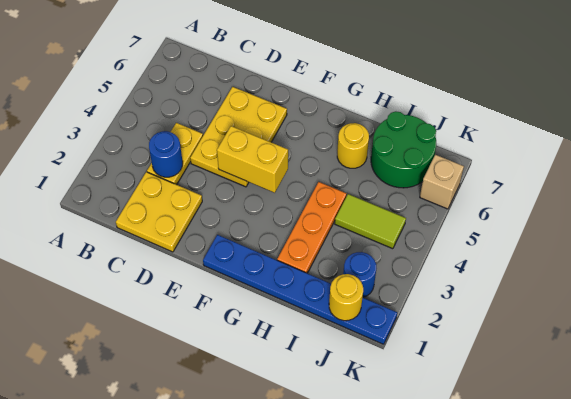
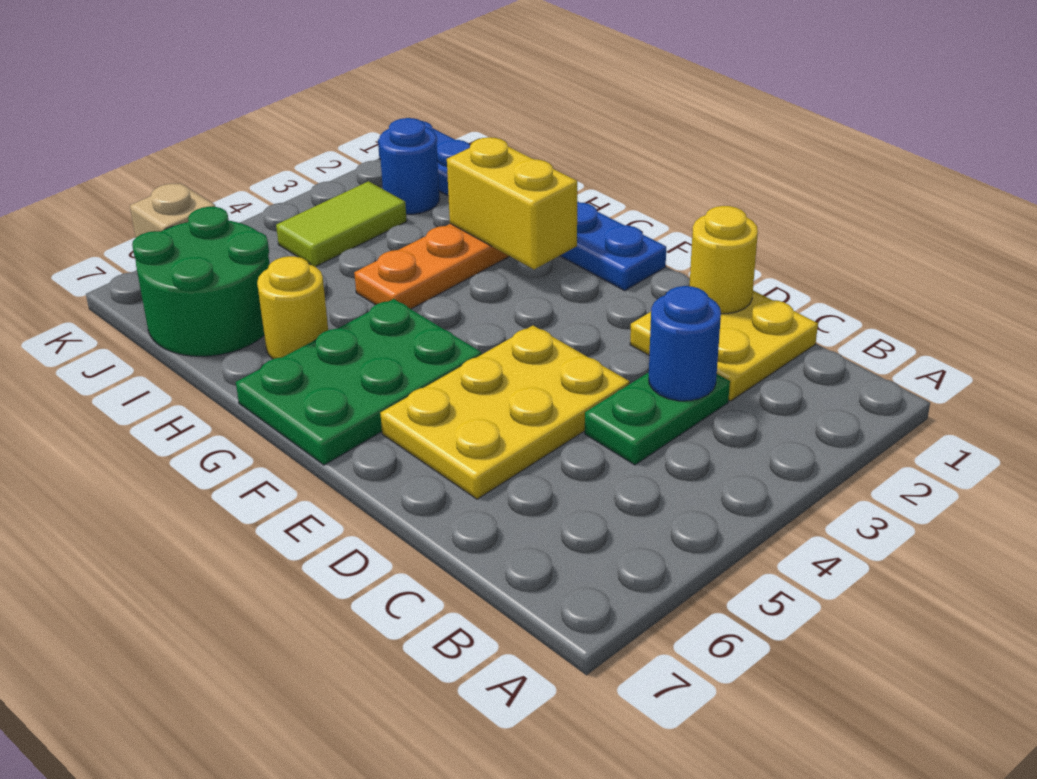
yellow plate C3:C4 level 1 -> green plate C3:C4 level 1
yellow brick E4:F4 level 2 -> yellow brick G2:H2 level 2
none -> green plate F5:G7 level 1
lime tile I4:J4 level 1 -> lime tile J3:J4 level 1
yellow round brick J1 level 2 -> yellow round brick D1 level 2

